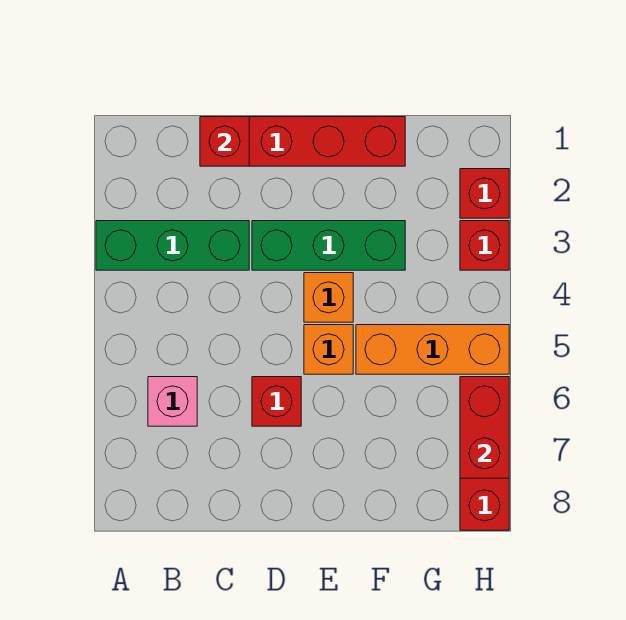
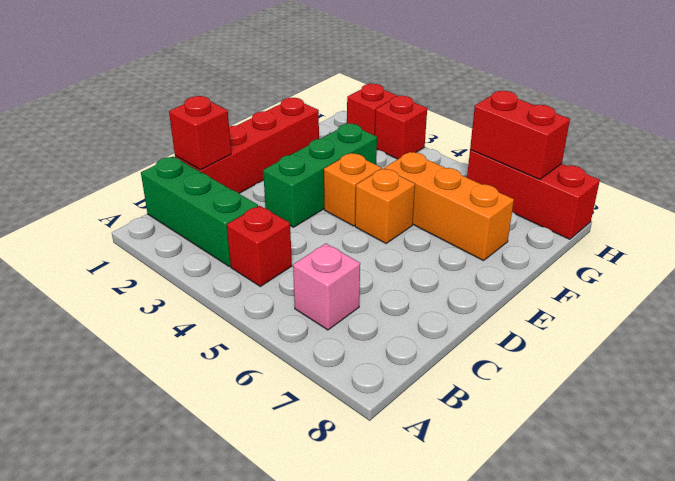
green brick A3:C3 level 1 -> green brick B1:B3 level 1
red brick D6 level 1 -> red brick B4 level 1
orange brick F5:H5 level 1 -> orange brick F5:F7 level 1

